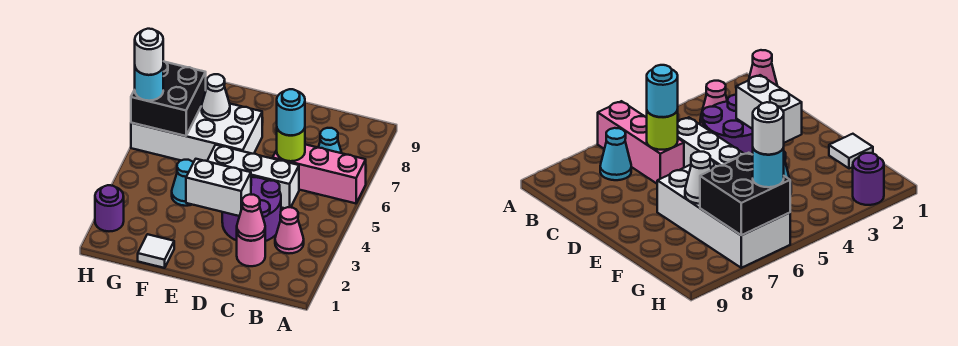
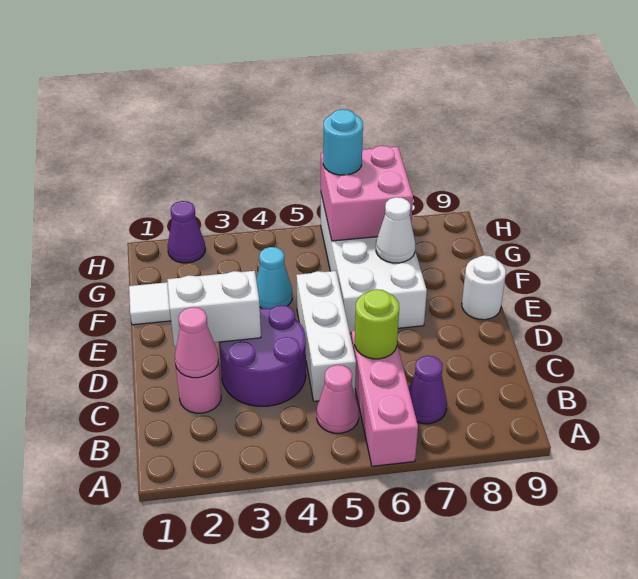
pink cone B3 level 1 -> pink cone B5 level 1
cyan cone B7 level 1 -> purple cone B7 level 1
cyan round brick C6 level 3 -> none
white brick D3:E3 level 2 -> white brick D2:D3 level 2
black brick G6:H7 level 2 -> pink brick G6:H7 level 2
purple round brick H2 level 1 -> purple cone H2 level 1
white round brick H6 level 4 -> white round brick E9 level 1

